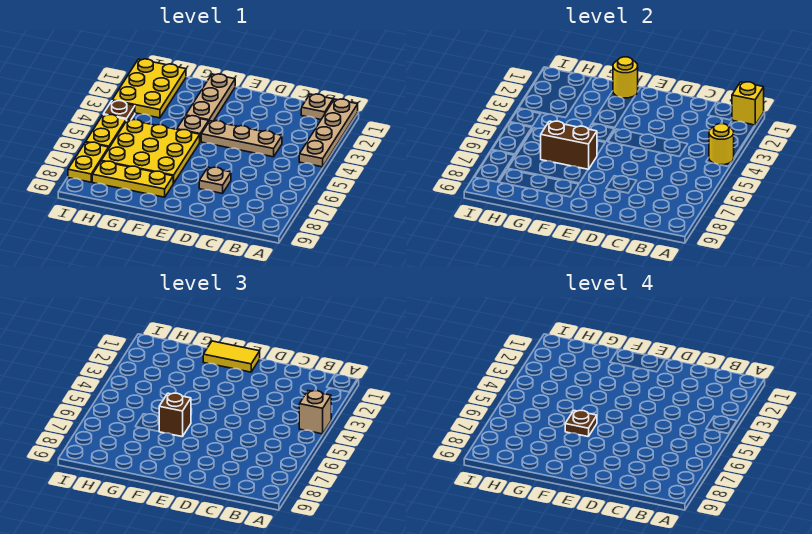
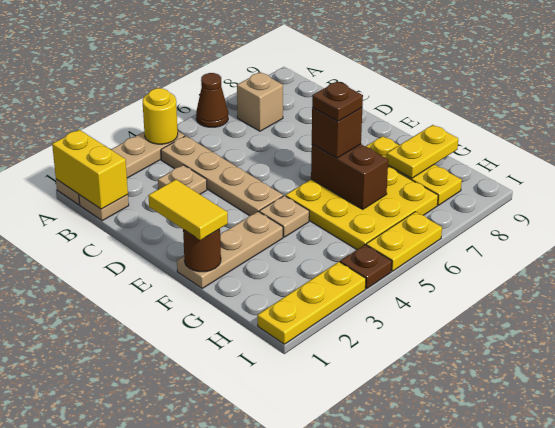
yellow brick A1 level 2 -> yellow brick A1:B1 level 2
tan brick A4 level 3 -> tan brick B7 level 1
none -> brown cone A6 level 1
tan plate C4:E4 level 1 -> tan plate B4:E4 level 1
tan plate D7 level 1 -> tan plate C3 level 1
yellow round brick F1 level 2 -> brown round brick F1 level 2
yellow plate H1:I3 level 1 -> yellow plate I1:I3 level 1
yellow plate I7:I8 level 1 -> yellow plate G8:G9 level 2

